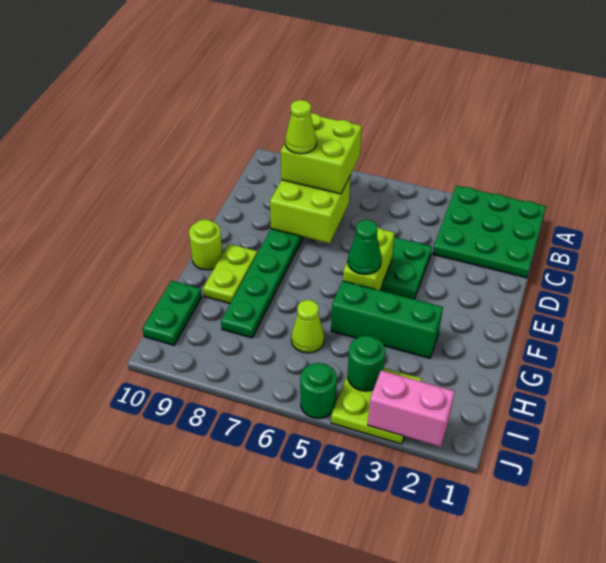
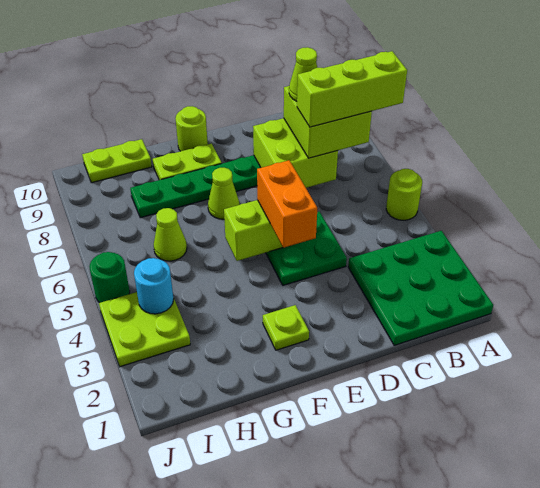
none -> lime round brick A5 level 1
none -> lime brick A7:C7 level 4
none -> orange brick E4:E5 level 3
none -> lime plate F2 level 1
green cone F5 level 3 -> none
none -> lime cone F7 level 1
green brick G3:G5 level 1 -> none
green plate H10:I10 level 1 -> lime plate H10:I10 level 1
green round brick I4 level 2 -> cyan round brick I4 level 2
pink brick J2:J3 level 2 -> none

